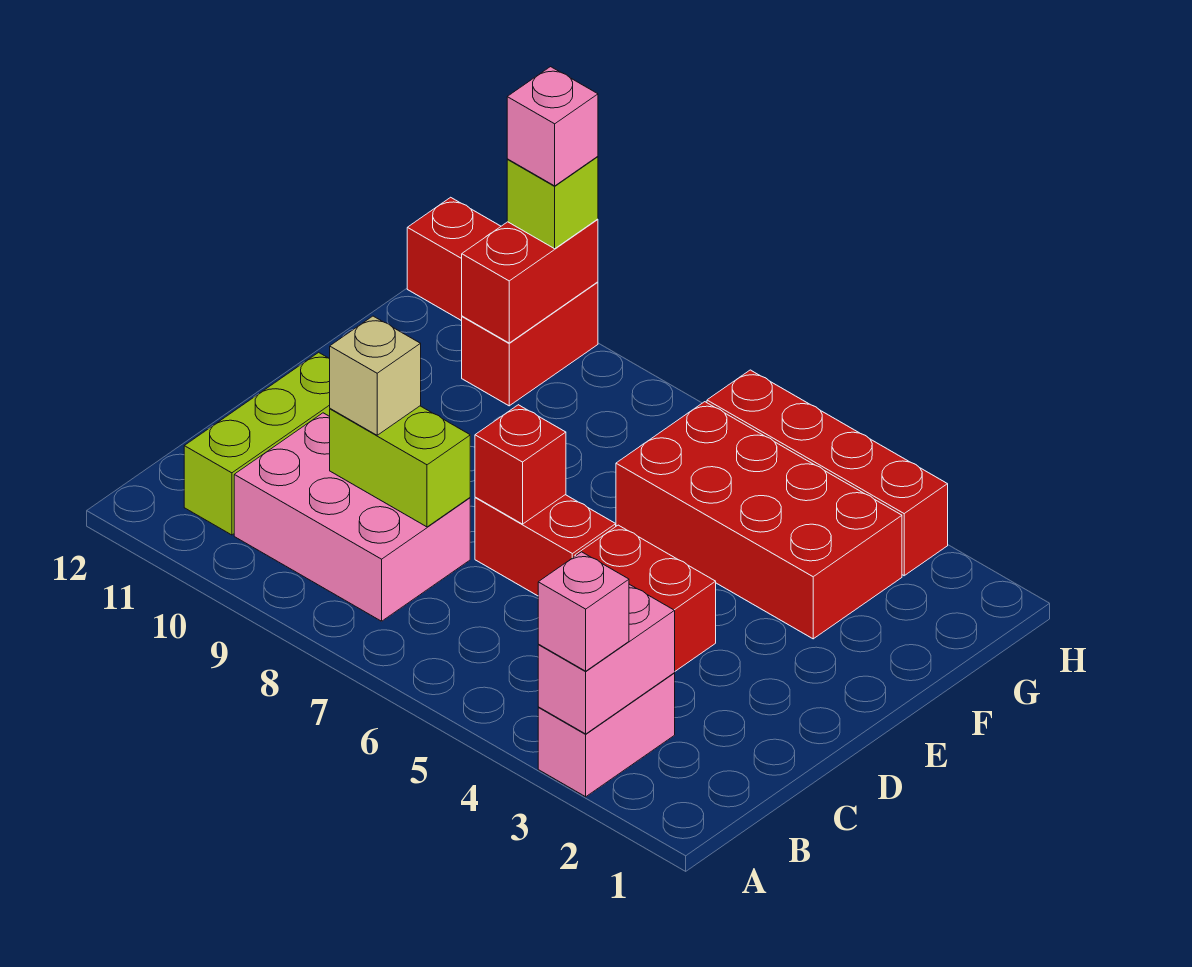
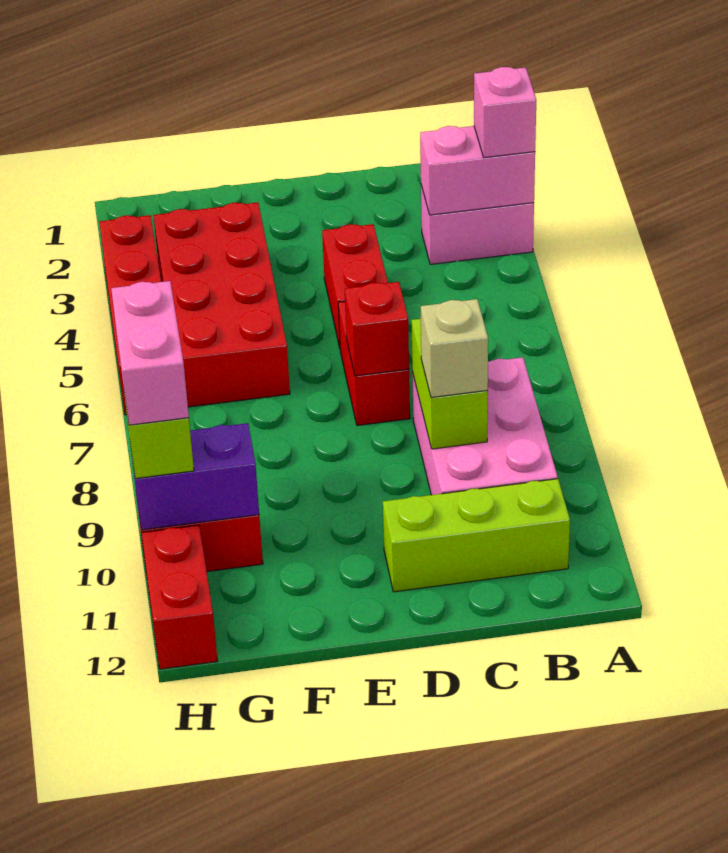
red brick G10:H10 level 2 -> purple brick G10:H10 level 2
pink brick H10 level 4 -> pink brick H9:H10 level 4

